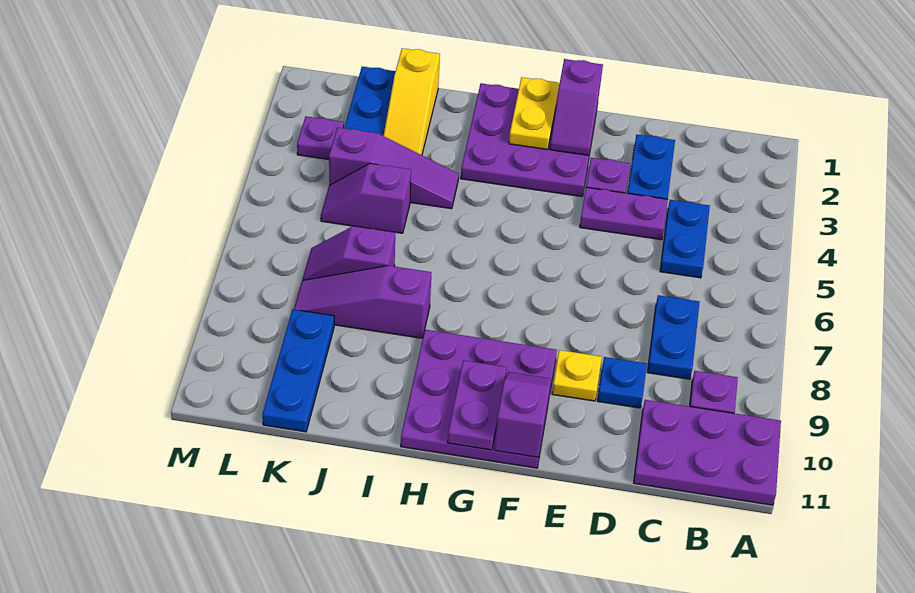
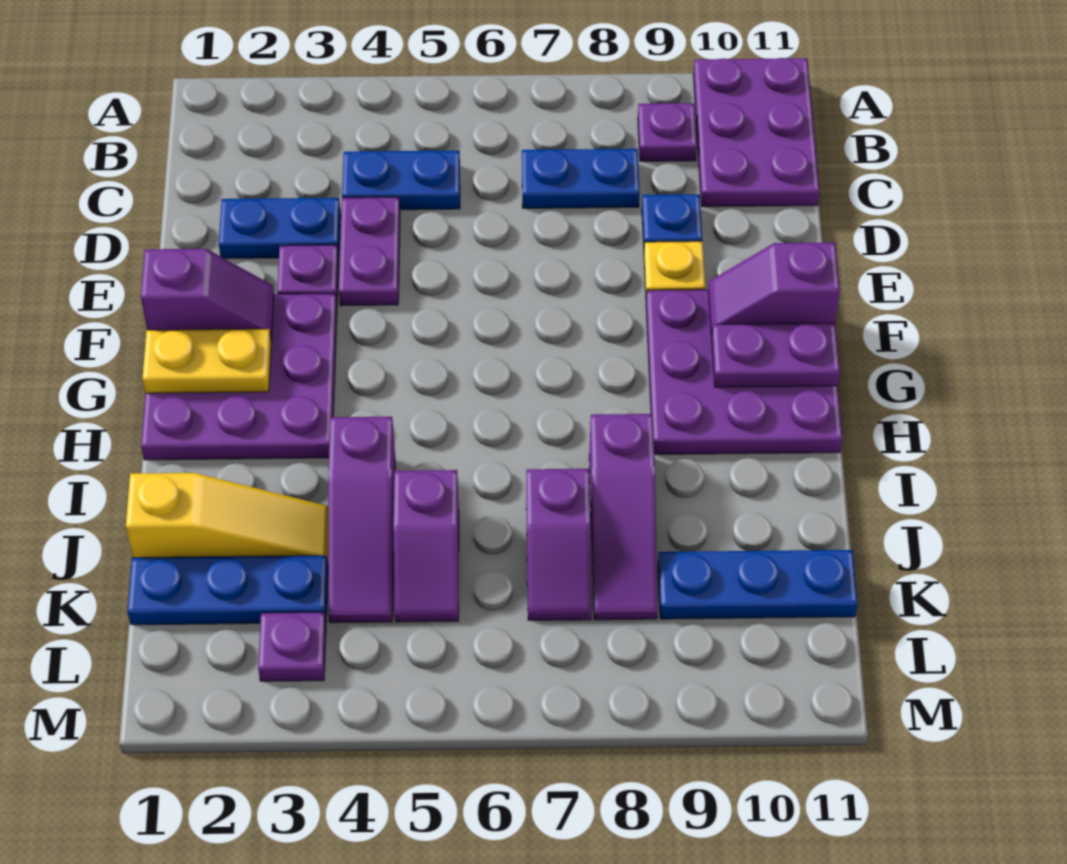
purple slope I4:K4 level 1 top K -> purple slope I4:K4 level 1 top I

